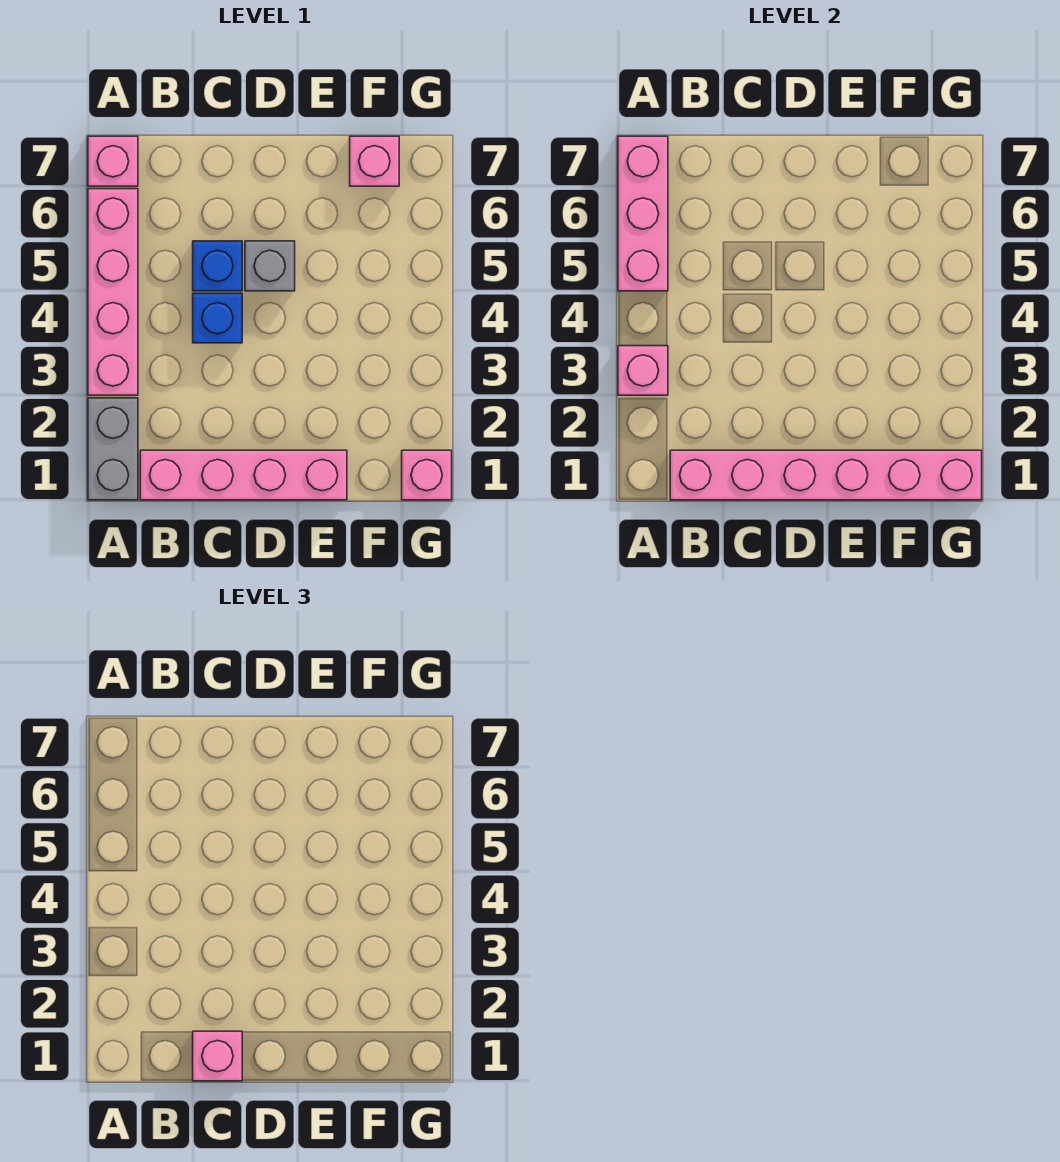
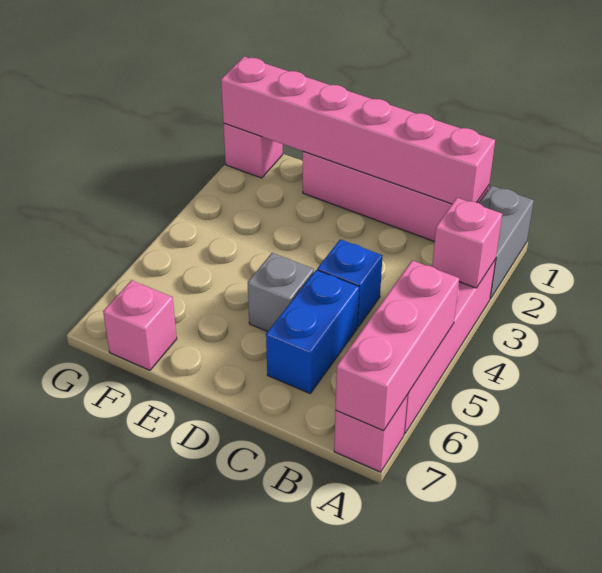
pink brick C1 level 3 -> none
blue brick C5 level 1 -> blue brick C5:C6 level 1

